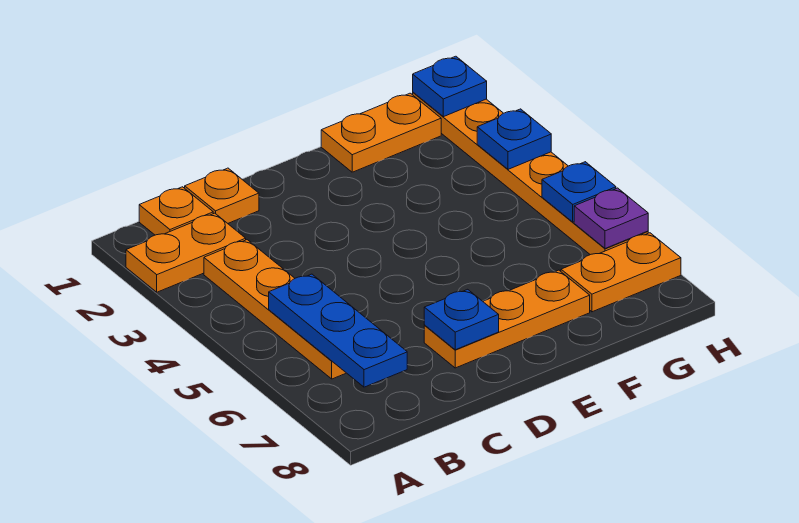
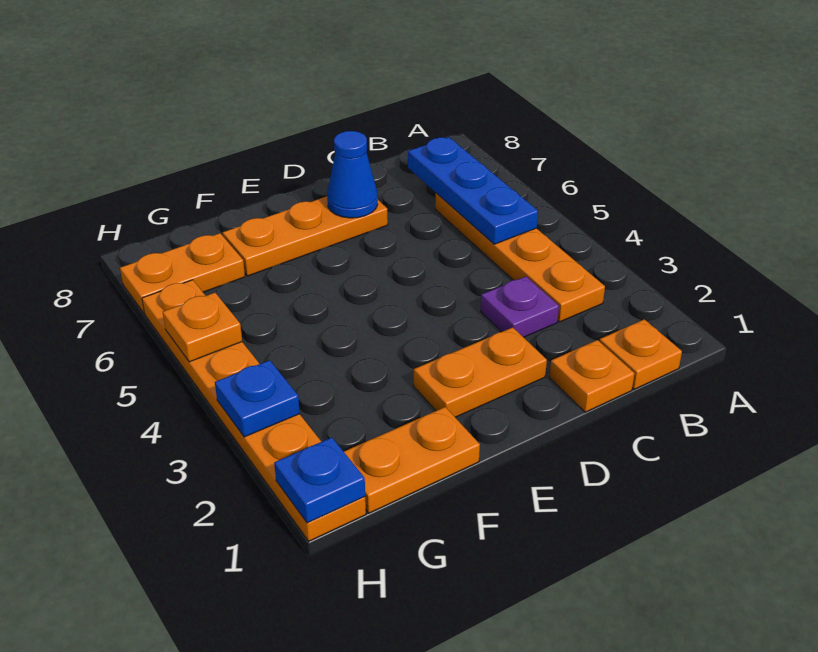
orange plate A2:B2 level 1 -> orange plate D2:E2 level 1
blue plate D7 level 2 -> blue cone D7 level 2
blue plate H5 level 2 -> orange plate H5 level 2
purple plate H6 level 2 -> purple plate C3 level 1

